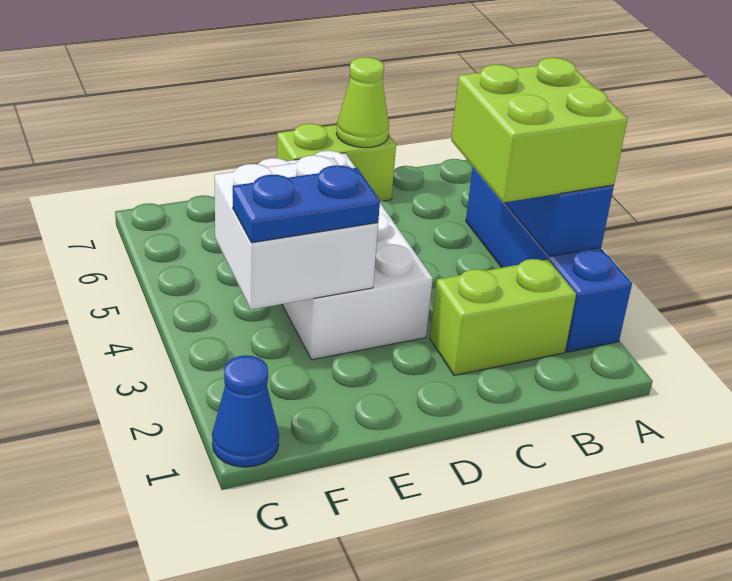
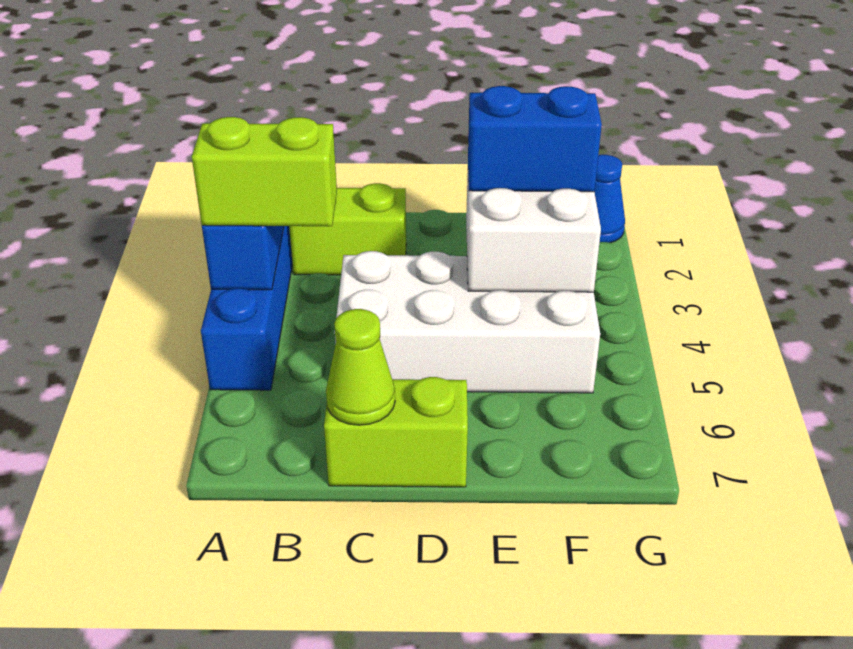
lime brick A3:B4 level 3 -> lime brick A4:B4 level 3
white brick D3:E6 level 1 -> white brick C4:F5 level 1
blue plate E3:F3 level 3 -> blue brick E3:F3 level 3

